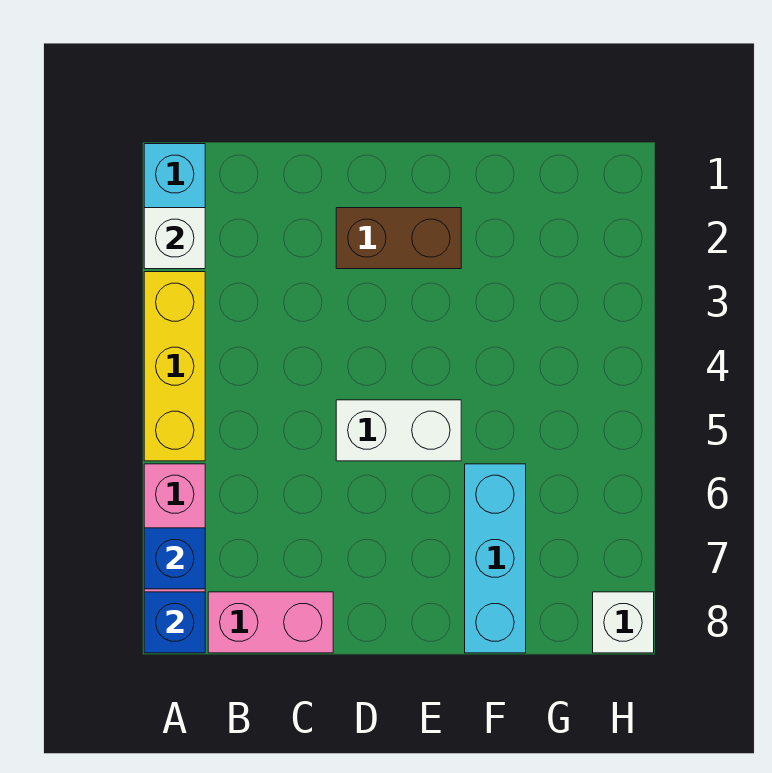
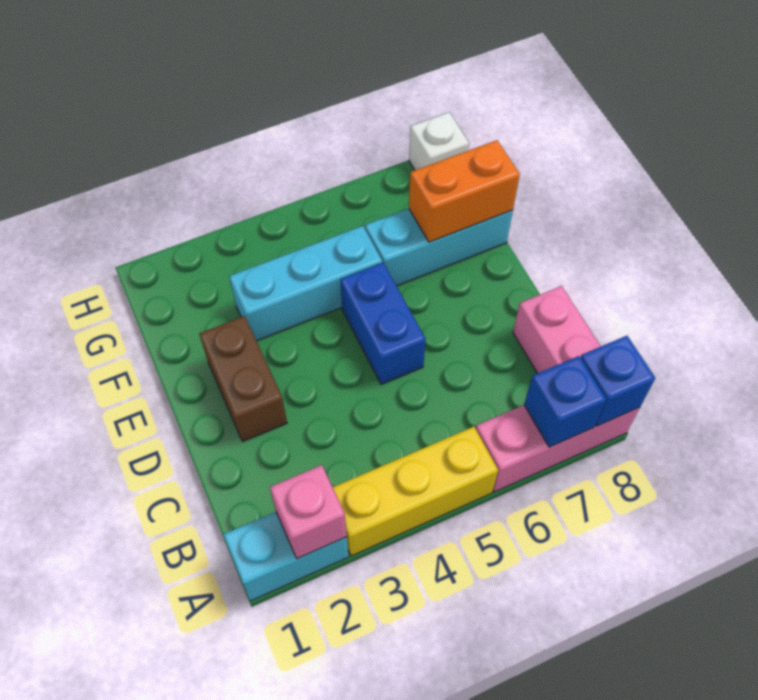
white brick A2 level 2 -> pink brick A2 level 2
white brick D5:E5 level 1 -> blue brick D5:E5 level 1
none -> cyan brick F3:F5 level 1
none -> orange brick F7:F8 level 2

